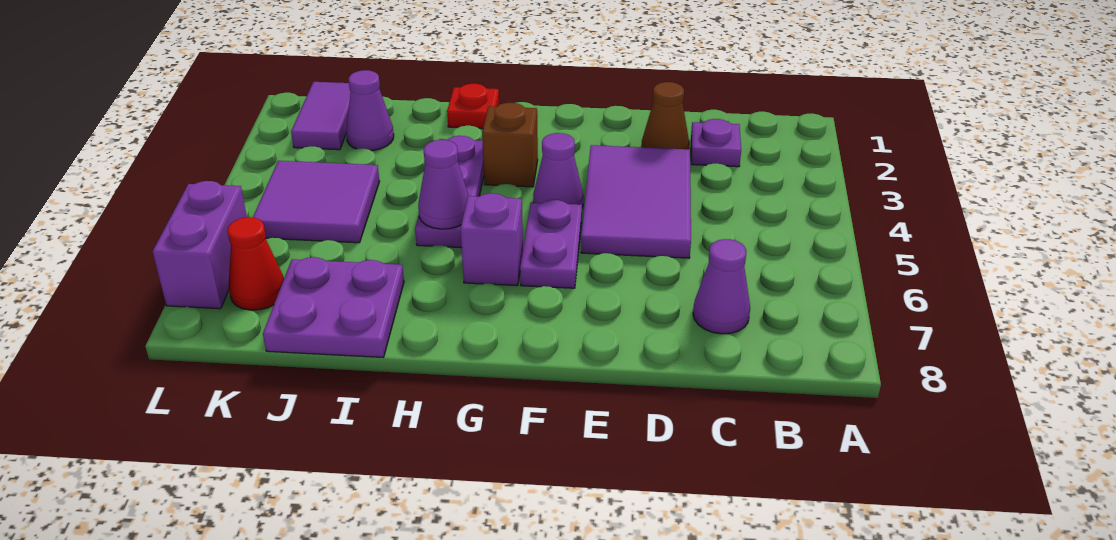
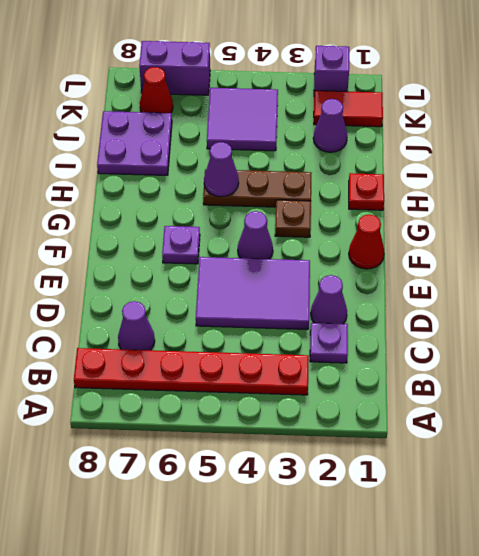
none -> red plate B3:B8 level 1
brown cone D2 level 1 -> purple cone D2 level 1
none -> red cone F1 level 1
purple plate F5:F6 level 1 -> purple plate F6 level 1
brown brick G3 level 1 -> brown plate G3 level 1
purple brick G6 level 1 -> purple brick L2 level 1
purple plate H3:H5 level 1 -> brown plate H3:H5 level 1
purple tile K1:K2 level 1 -> red tile K1:K2 level 1

